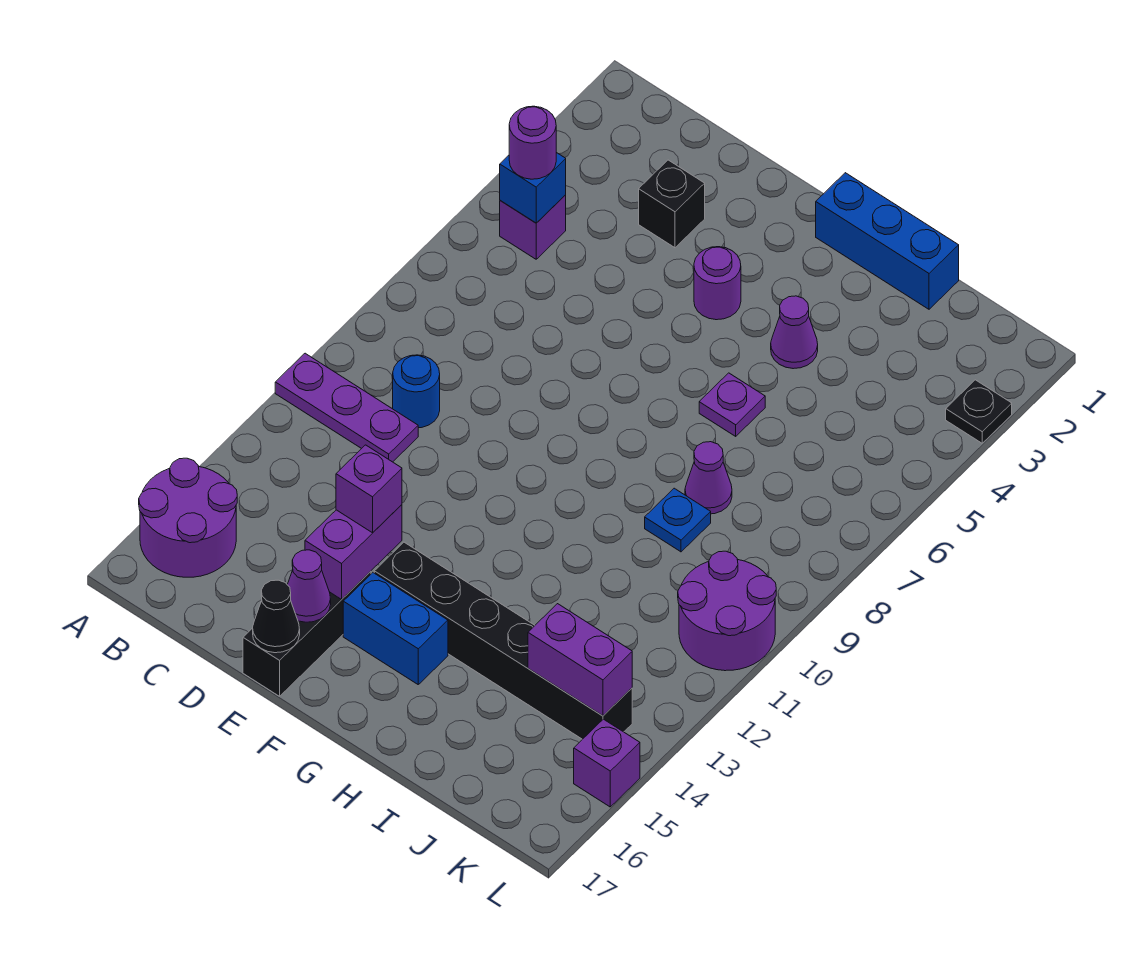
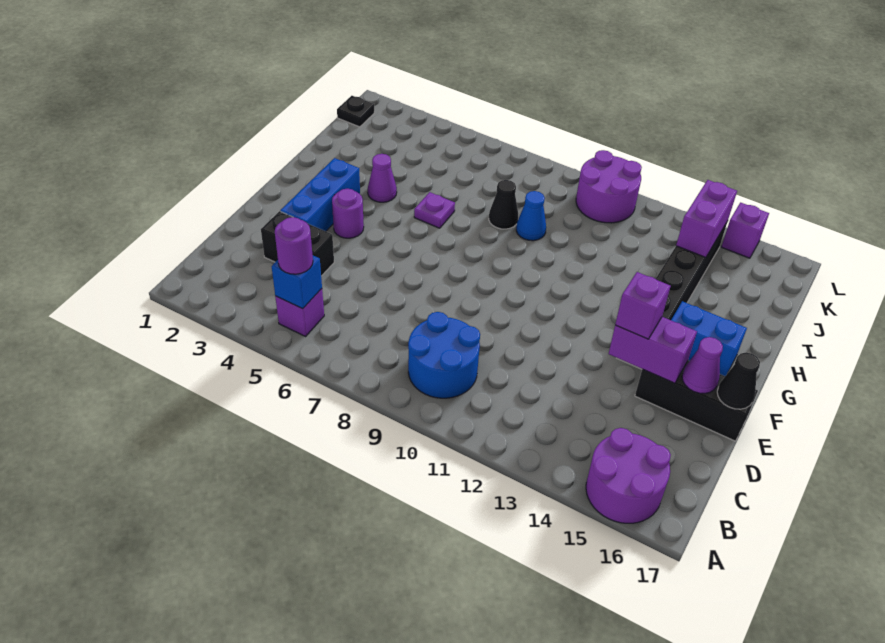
purple plate A11:C11 level 1 -> none
blue round brick C10 level 1 -> blue round brick B9:C10 level 1
black brick D3 level 1 -> black brick D3:D4 level 1
blue brick F15:G15 level 1 -> blue brick G15:G16 level 1
blue brick G1:I1 level 1 -> blue brick E3:G3 level 1
purple cone I8 level 1 -> black cone I8 level 1
blue plate I9 level 1 -> blue cone I9 level 1
black plate L3 level 1 -> black plate K1 level 1

